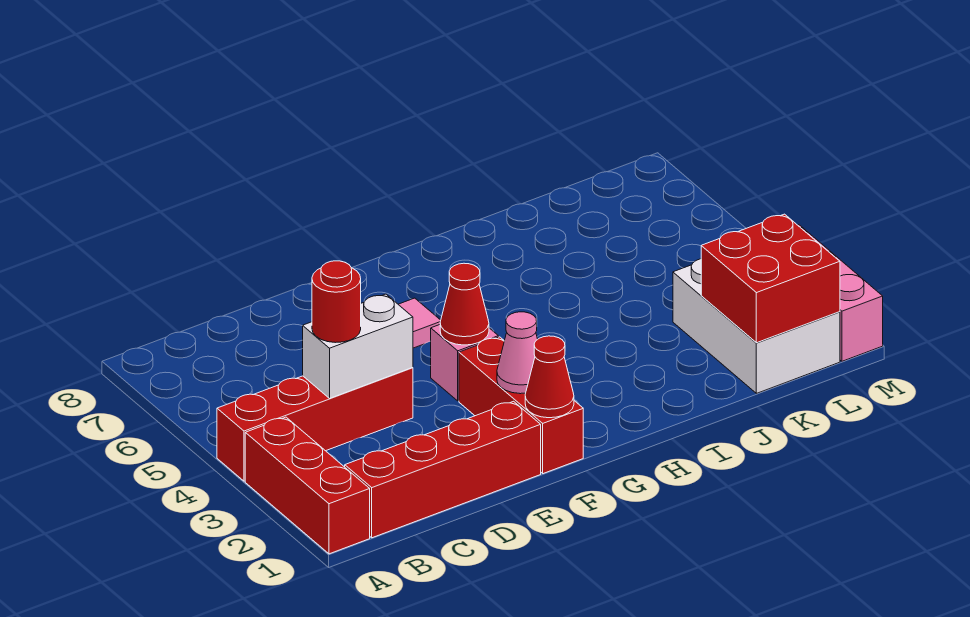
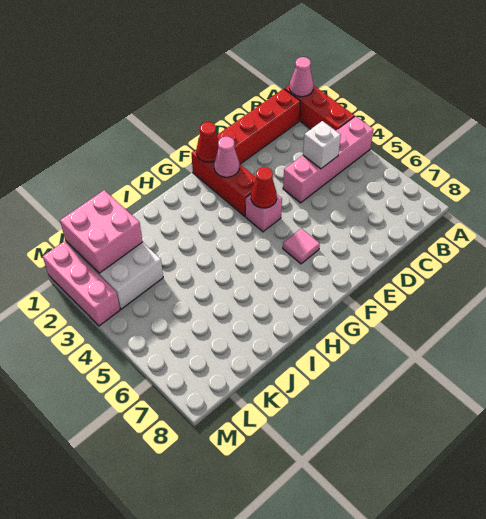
none -> pink cone A1 level 2
red brick A4:D4 level 1 -> pink brick A4:D4 level 1
white brick C4:D4 level 2 -> white brick C4 level 2
red round brick C4 level 3 -> none
red brick K1:L2 level 2 -> pink brick K1:L2 level 2

